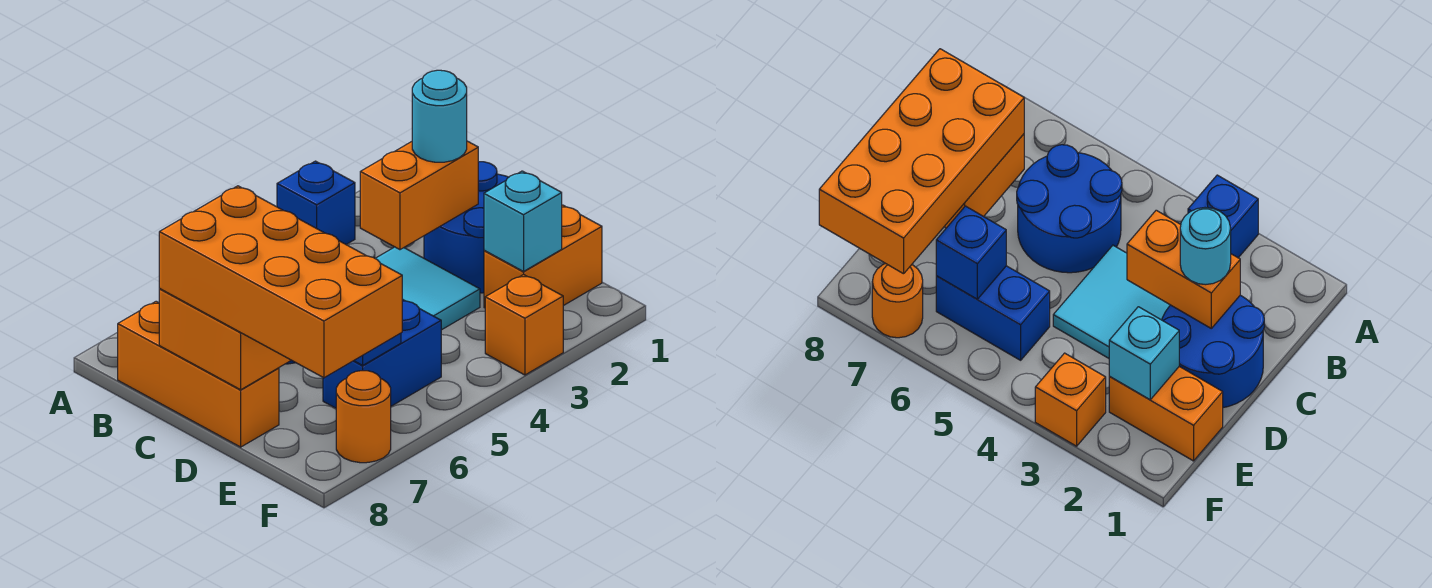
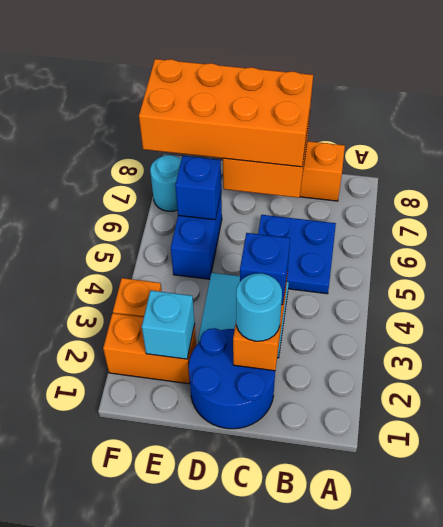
blue brick A3 level 1 -> blue brick C3 level 3
blue round brick B5:C6 level 1 -> blue plate B5:C6 level 1
orange brick E1:E2 level 1 -> orange brick E2:F2 level 1
orange round brick F7 level 1 -> cyan round brick F7 level 1

